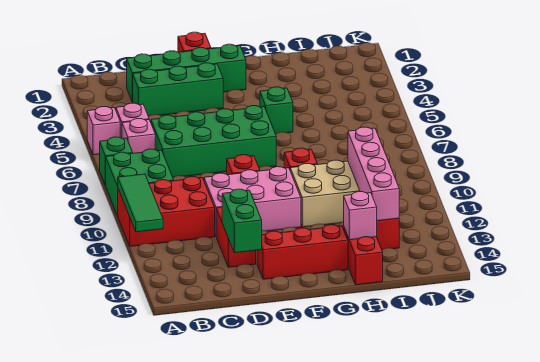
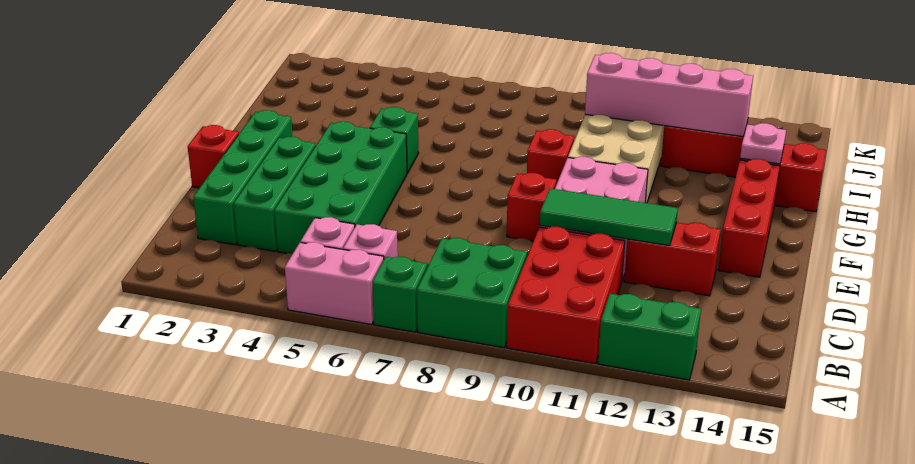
pink brick A5 level 1 -> pink brick A5:A6 level 1
green tile A10:A12 level 2 -> green tile D10:D12 level 2
green brick C6:F7 level 1 -> green brick C4:F5 level 1
green brick D13:D14 level 2 -> green brick A12:A13 level 1
pink brick H14 level 2 -> pink plate H14 level 2

